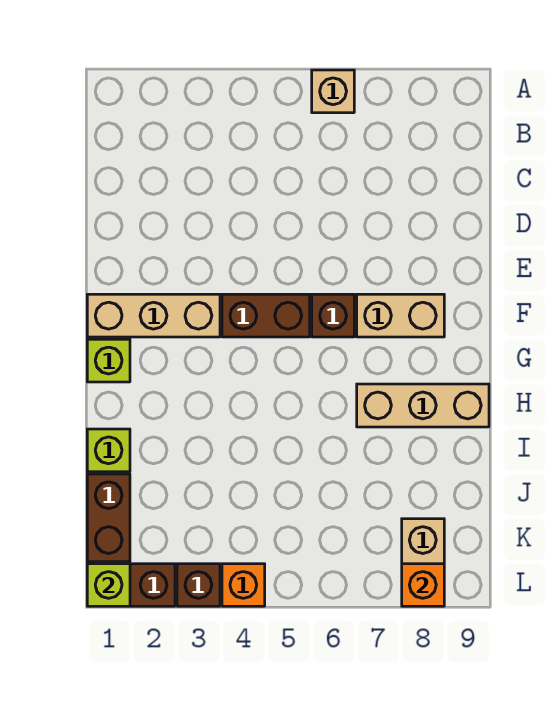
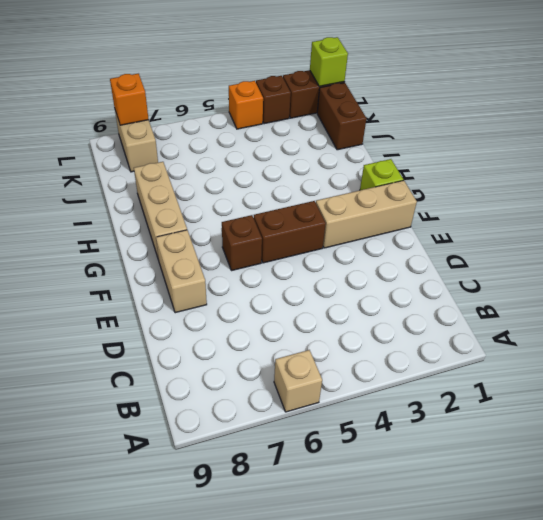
tan brick F7:F8 level 1 -> tan brick E8:F8 level 1
tan brick H7:H9 level 1 -> tan brick G8:I8 level 1
lime brick I1 level 1 -> none

